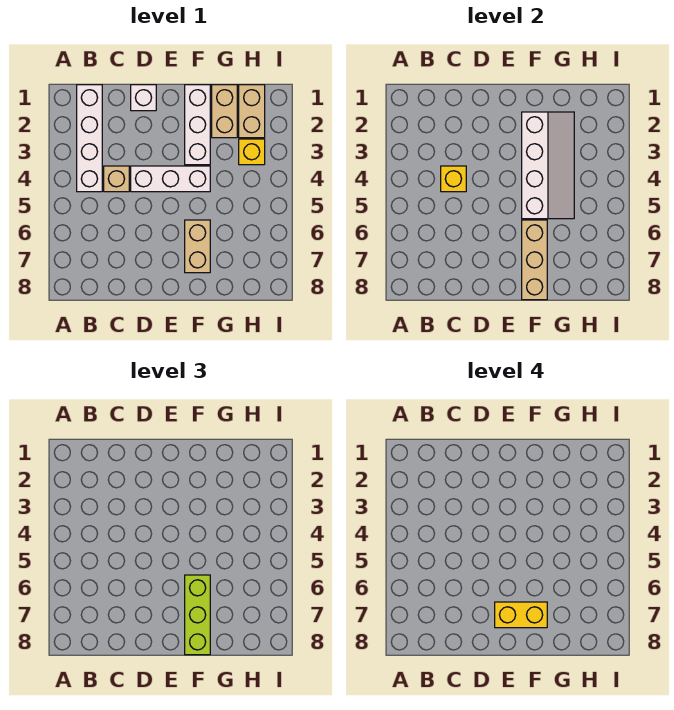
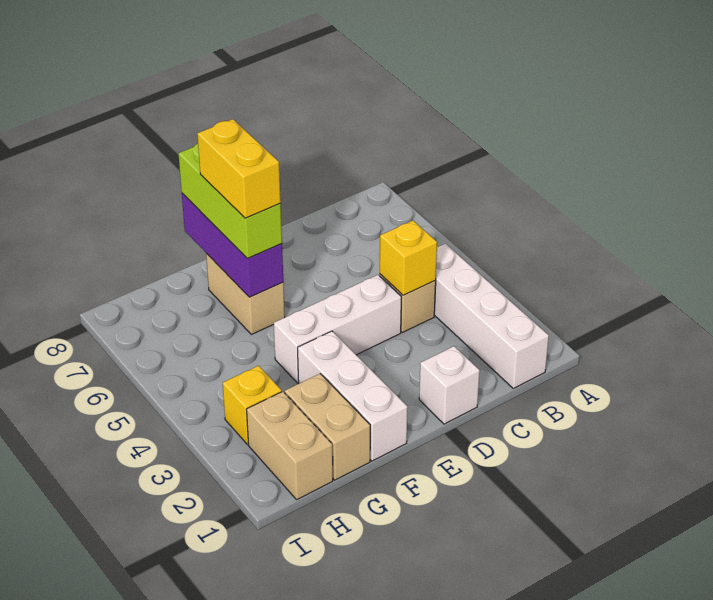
yellow brick E7:F7 level 4 -> yellow brick F6:F7 level 4
white slope F2:G5 level 2 top F -> none
tan brick F6:F8 level 2 -> purple brick F6:F8 level 2

